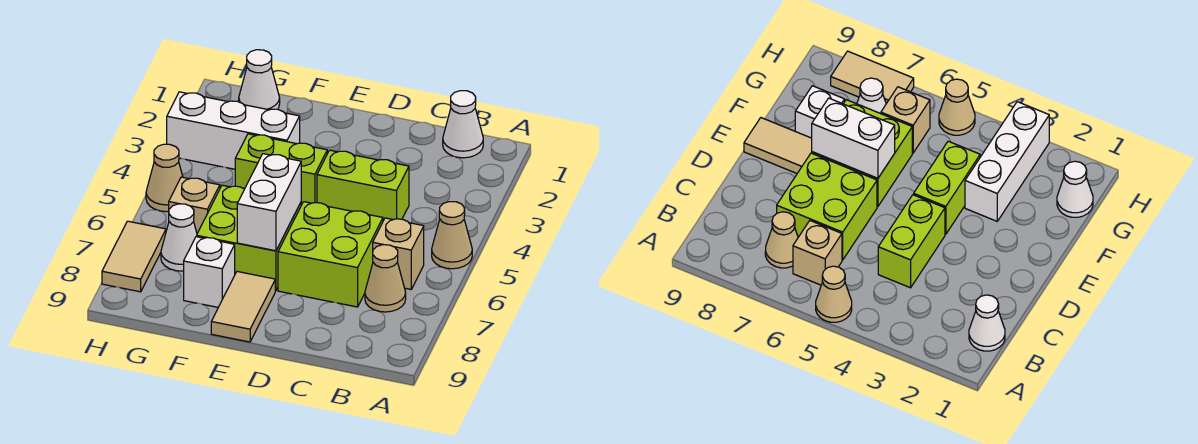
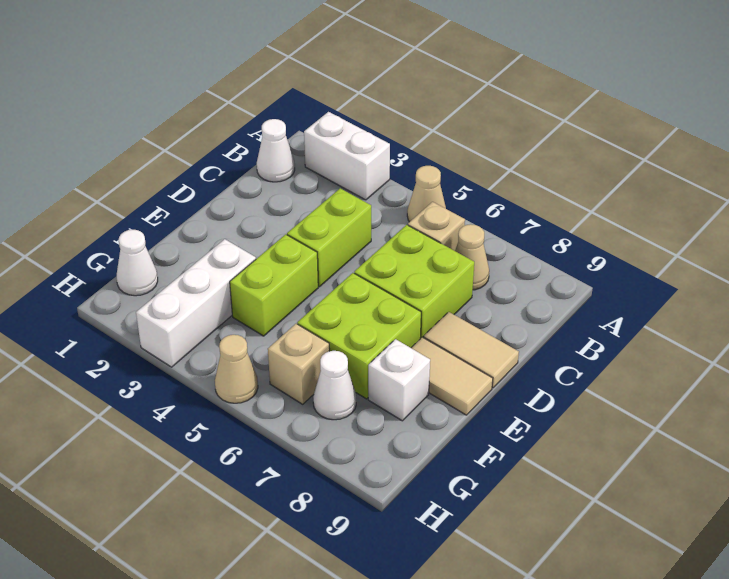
white brick E6:E7 level 2 -> white brick A2:A3 level 1
tan tile H7:H8 level 1 -> tan tile D8:D9 level 1

